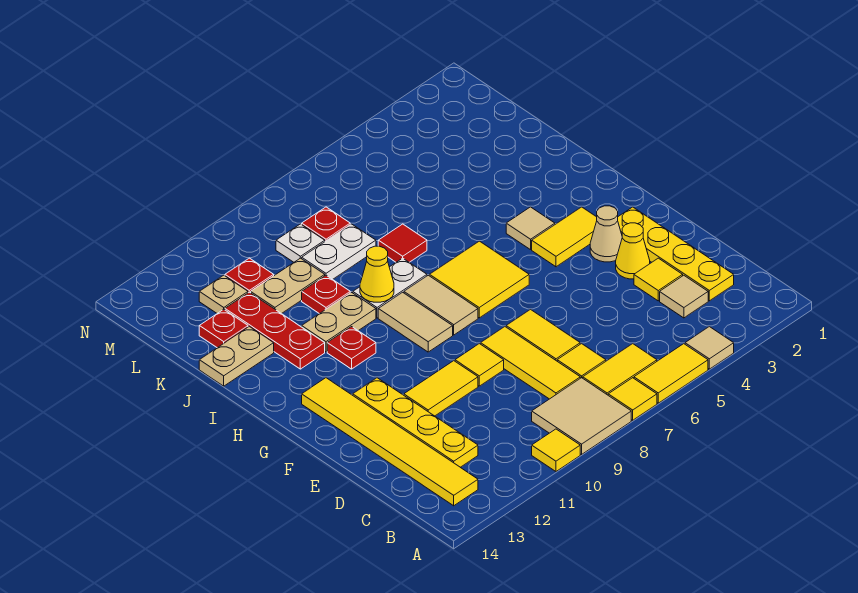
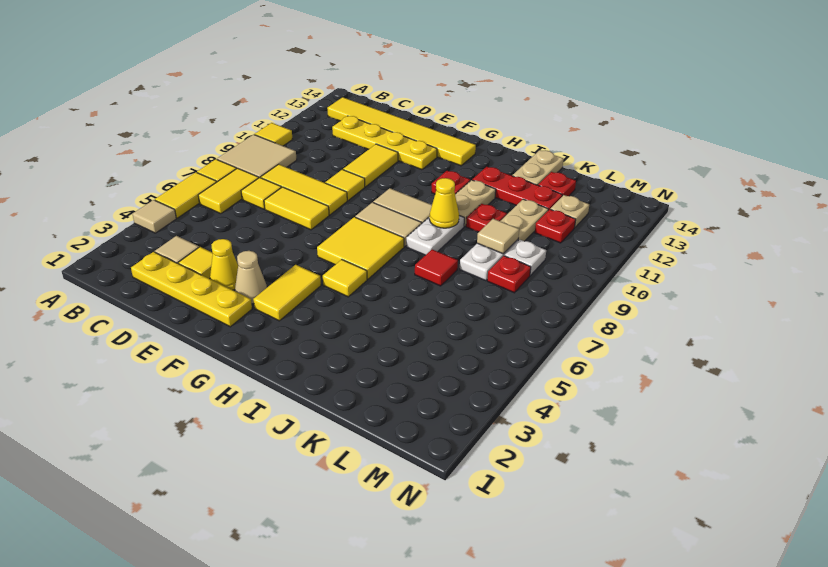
tan tile H4 level 1 -> tan tile K9 level 2
none -> yellow tile H5 level 1

